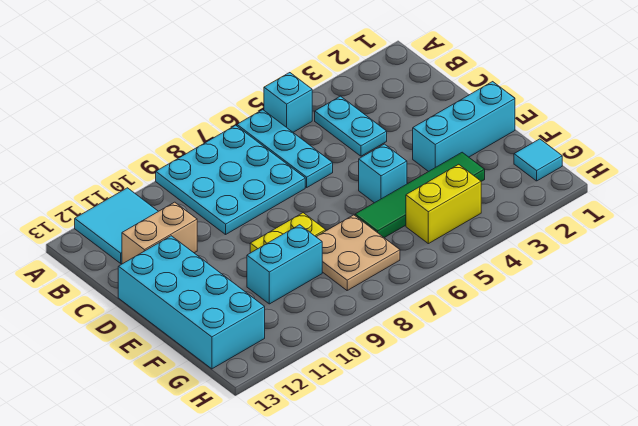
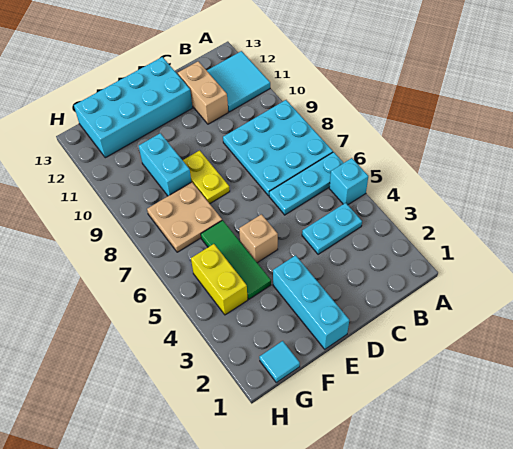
cyan brick E5 level 1 -> tan brick E5 level 1
green tile F3:F6 level 1 -> green tile F4:F6 level 1

